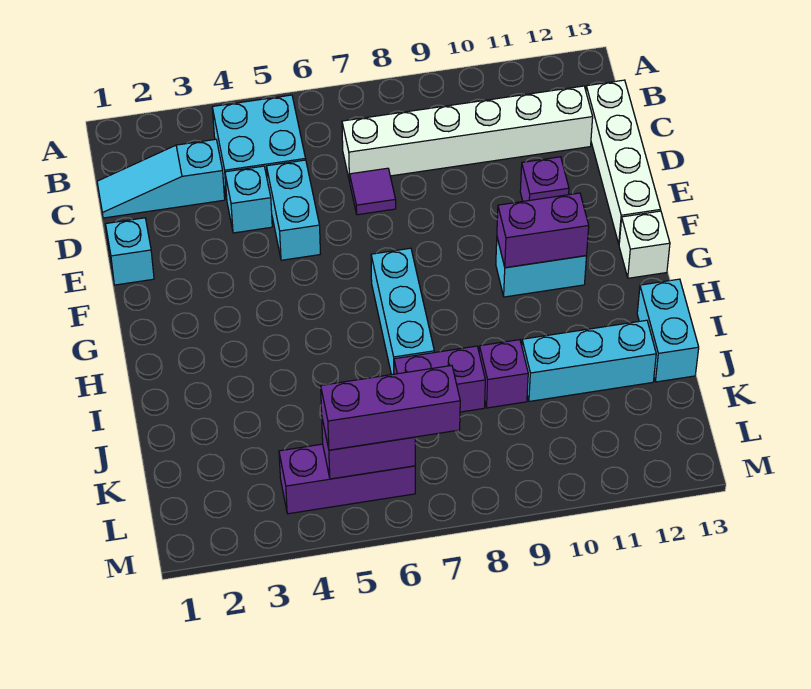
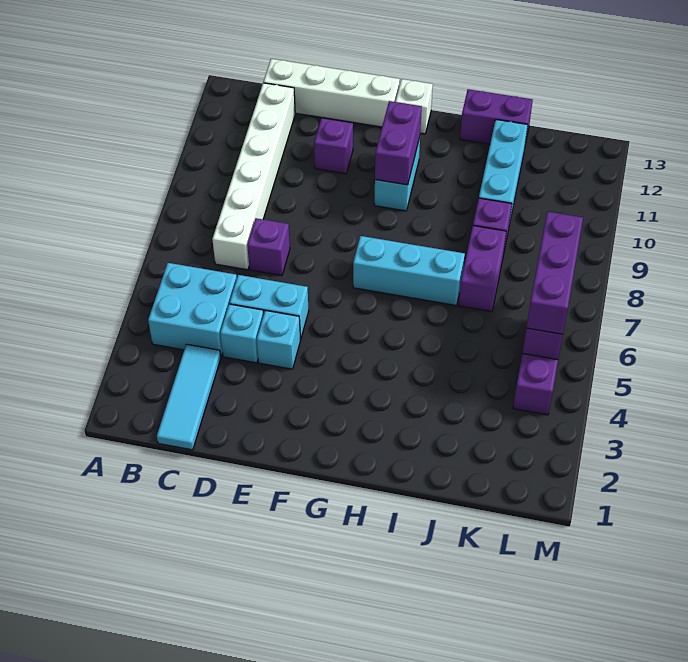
cyan slope C1:C3 level 1 top 3 -> cyan tile C1:C3 level 1
purple tile D7 level 1 -> purple brick D7 level 1
cyan brick E1 level 1 -> cyan brick E4 level 1
cyan brick I13:J13 level 1 -> purple brick I13:J13 level 1

